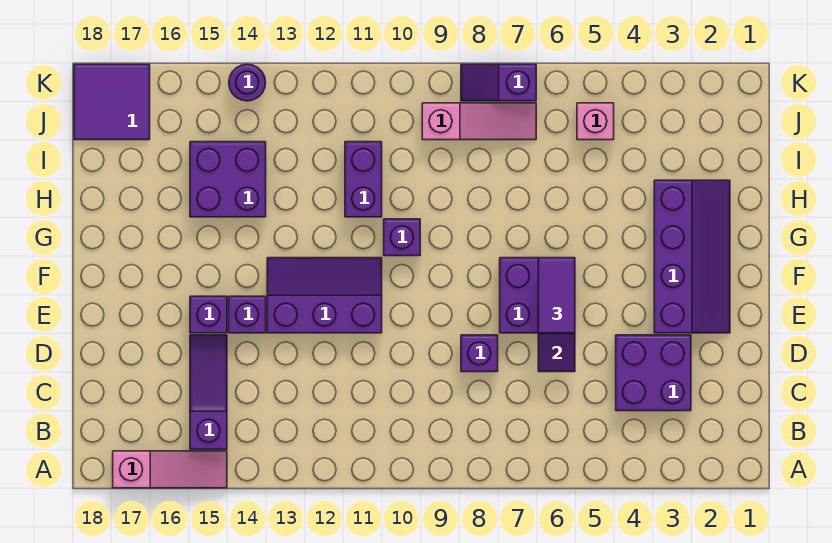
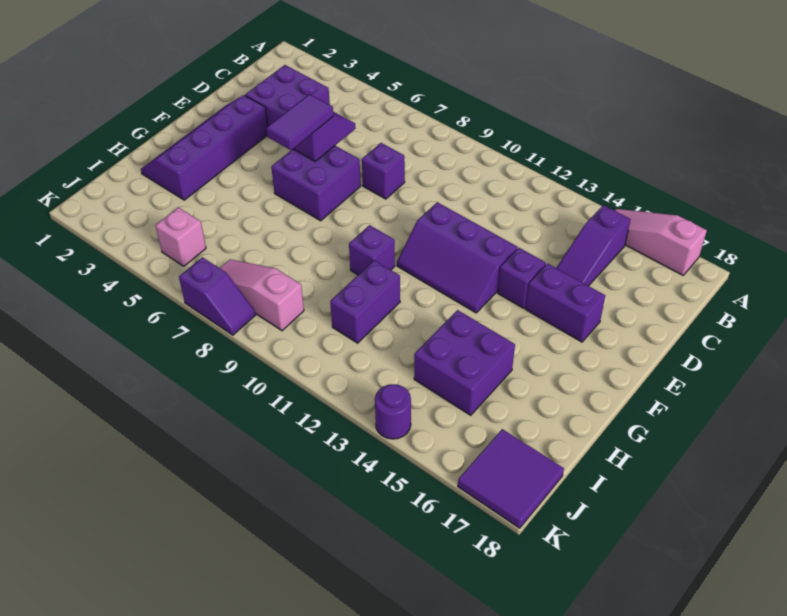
purple brick E15 level 1 -> purple brick E15:E16 level 1

